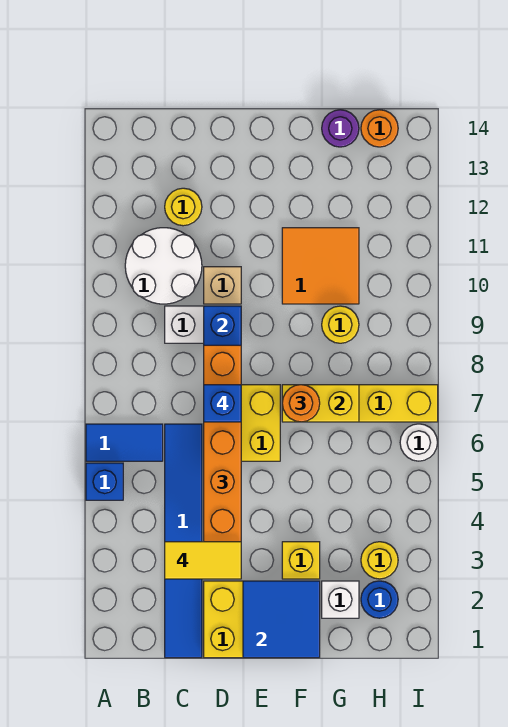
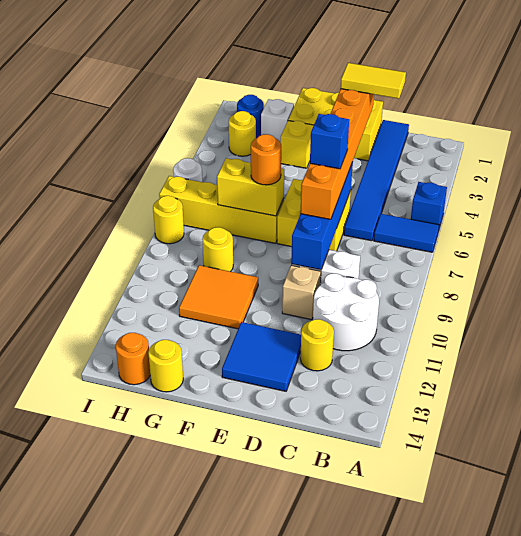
blue tile E1:F2 level 2 -> blue tile D12:E13 level 1
purple round brick G14 level 1 -> yellow round brick G14 level 1
none -> yellow round brick I8 level 1

